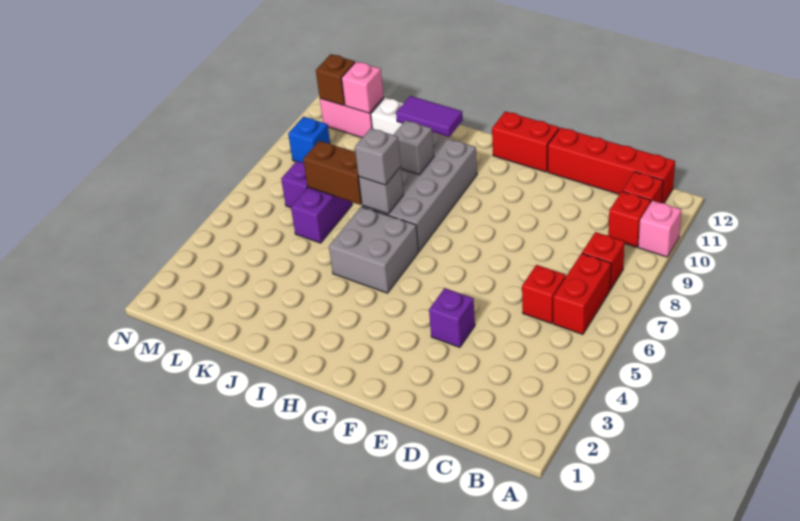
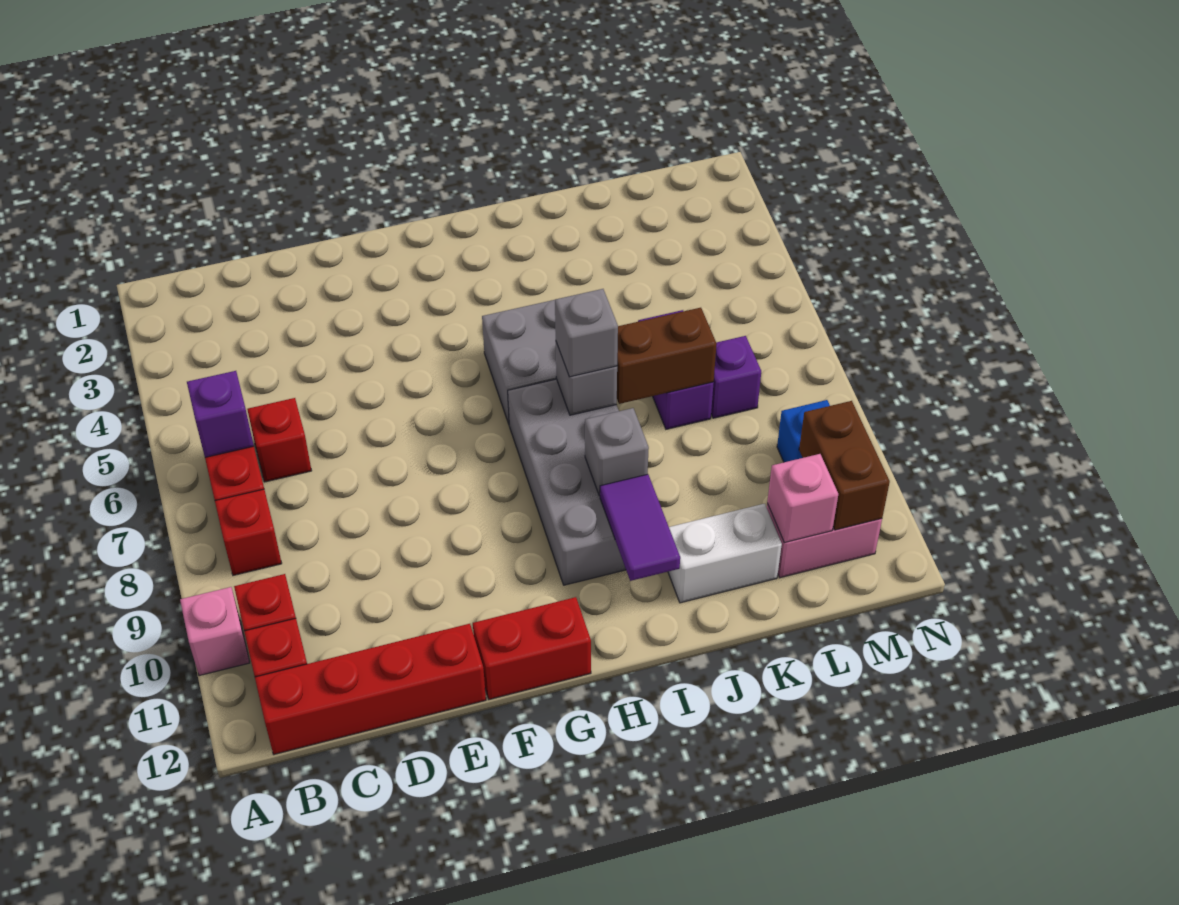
purple brick E4 level 1 -> purple brick B6 level 2
purple tile I11:J11 level 2 -> purple tile I10:I11 level 2
brown brick M11 level 2 -> brown brick M10:M11 level 2

